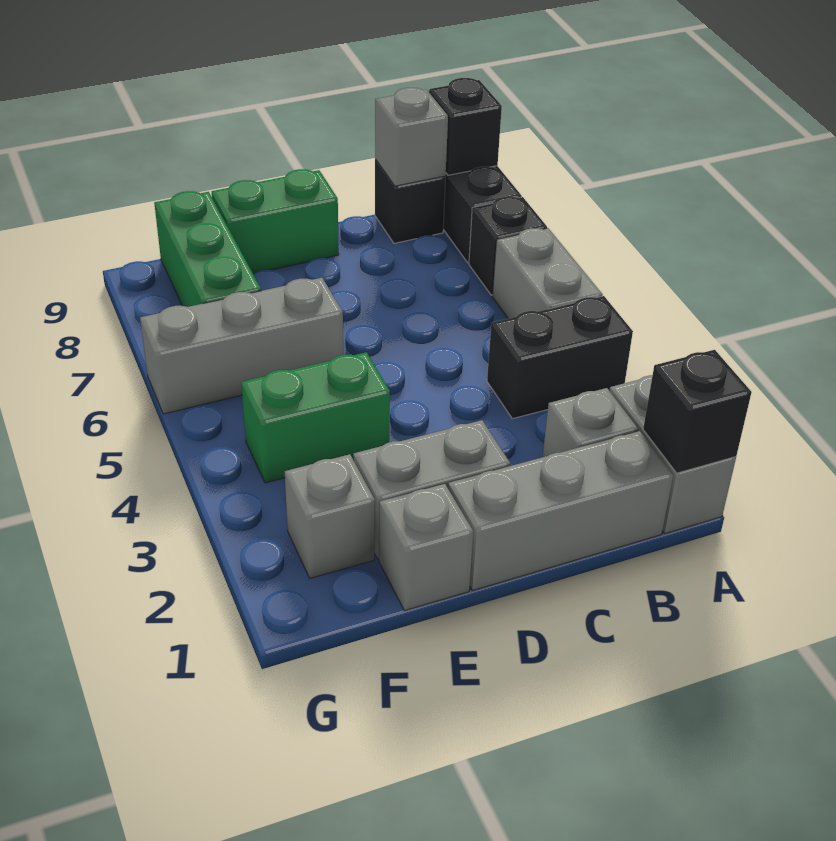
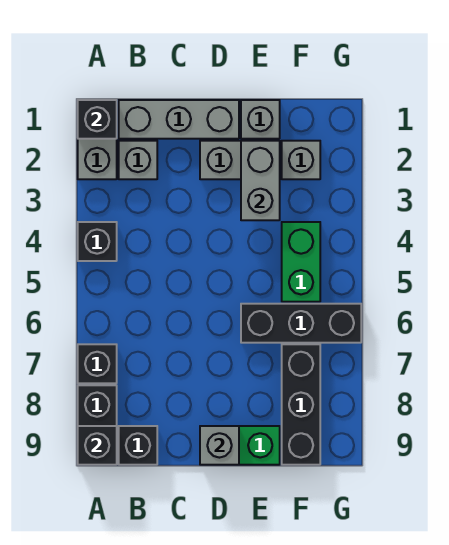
black brick A4:B4 level 1 -> black brick A4 level 1
grey brick A5:A6 level 1 -> grey brick E2:E3 level 2
grey brick B9 level 2 -> grey brick D9 level 2
green brick E4:F4 level 1 -> green brick F4:F5 level 1
grey brick E6:G6 level 1 -> black brick E6:G6 level 1
green brick F7:F9 level 1 -> black brick F7:F9 level 1

